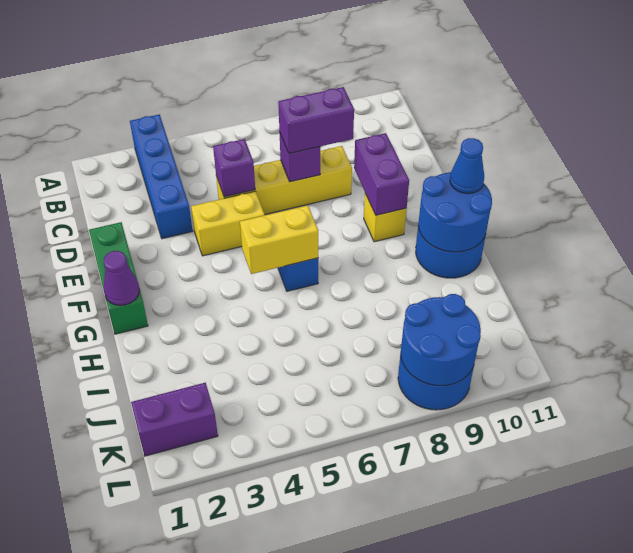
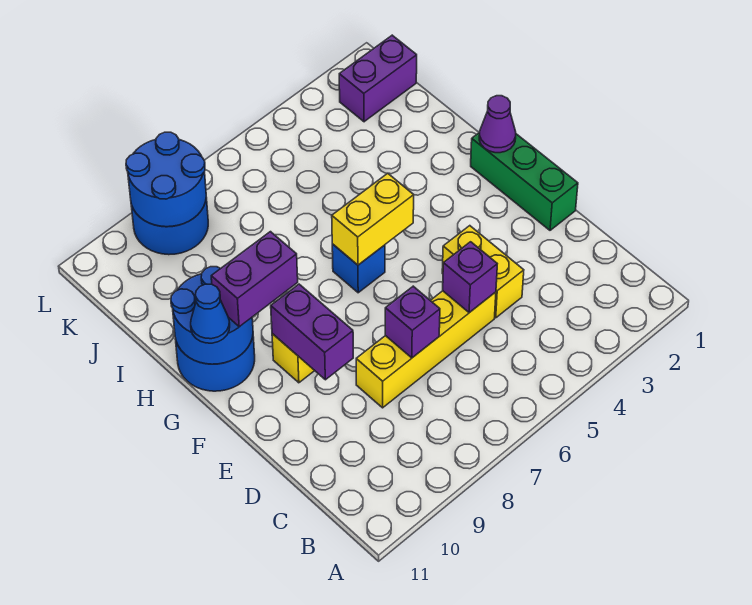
blue brick A3:D3 level 1 -> none
purple brick D7:D8 level 3 -> purple brick G9:G10 level 3
yellow brick E4:E5 level 1 -> yellow brick D4:E4 level 1

